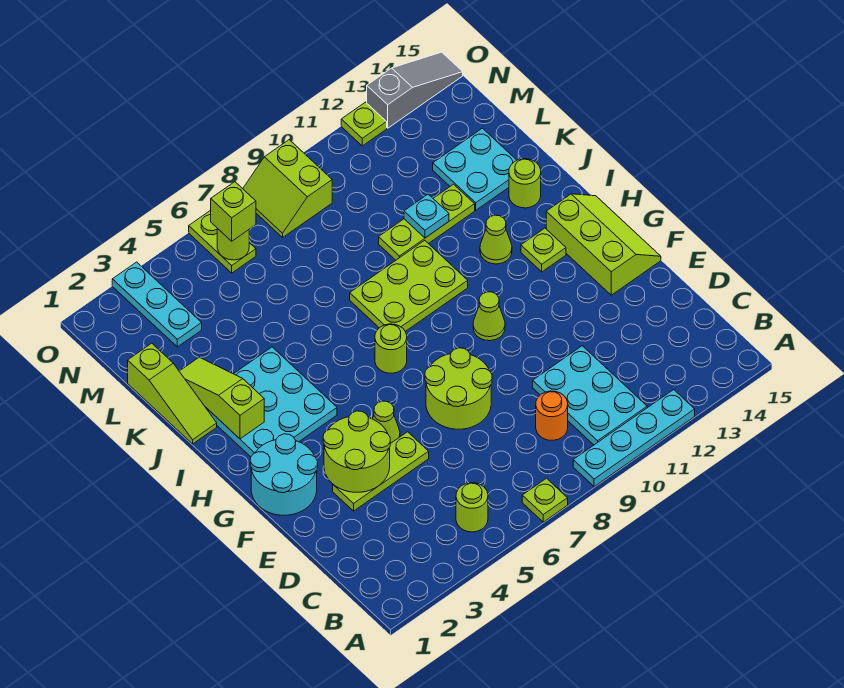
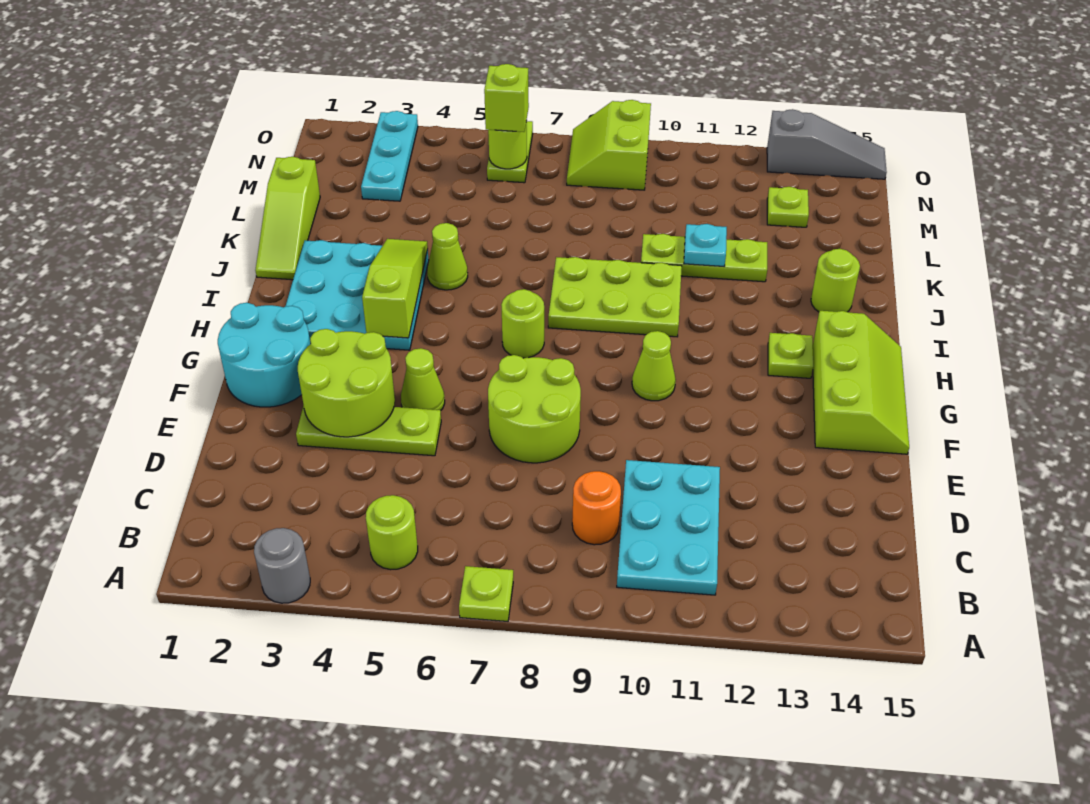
none -> grey round brick A3 level 1
cyan plate A9:A12 level 1 -> none
lime slope I2:K2 level 2 top I -> lime slope H4:J4 level 2 top H
lime cone I12 level 1 -> lime cone J5 level 1
cyan plate K13:L14 level 1 -> none
lime plate O12 level 1 -> lime plate M13 level 1

